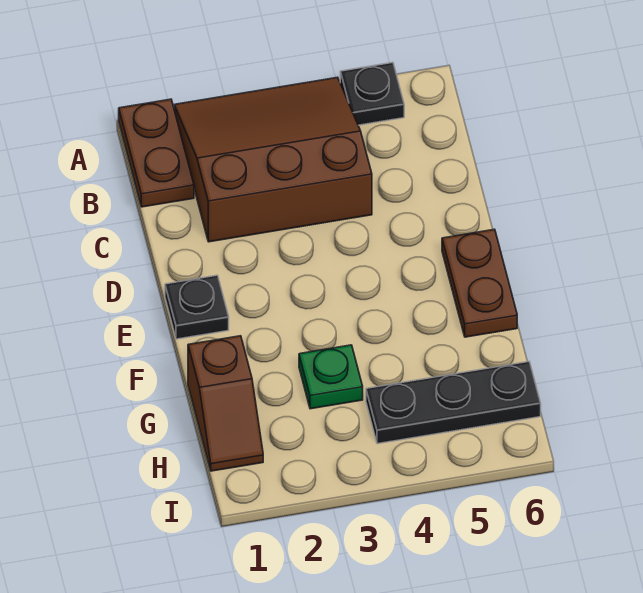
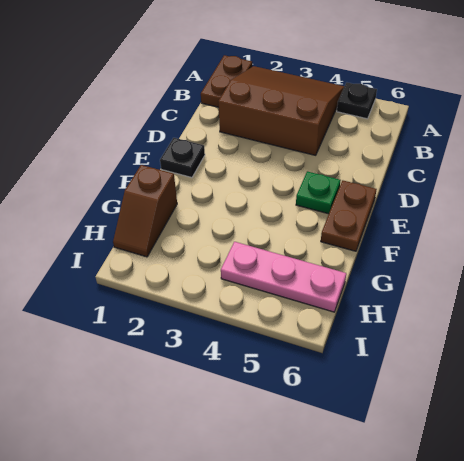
green plate G3 level 1 -> green plate E5 level 1
black plate H4:H6 level 1 -> pink plate H4:H6 level 1

